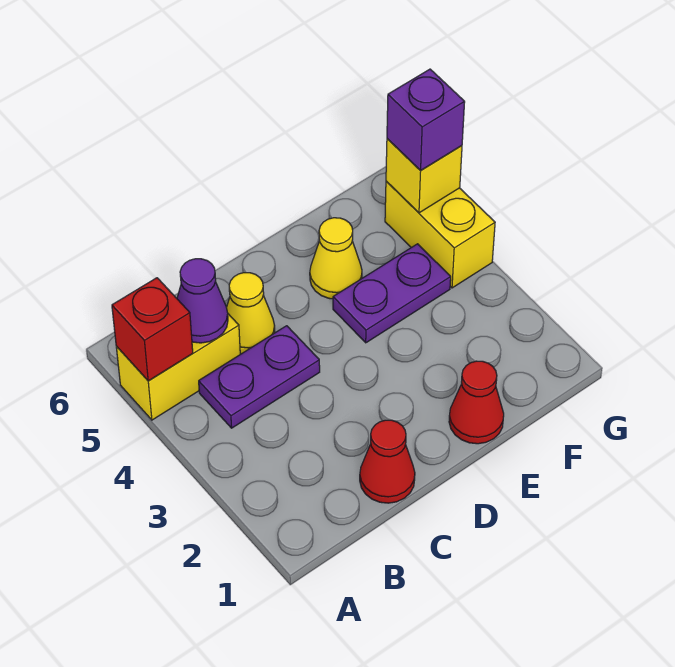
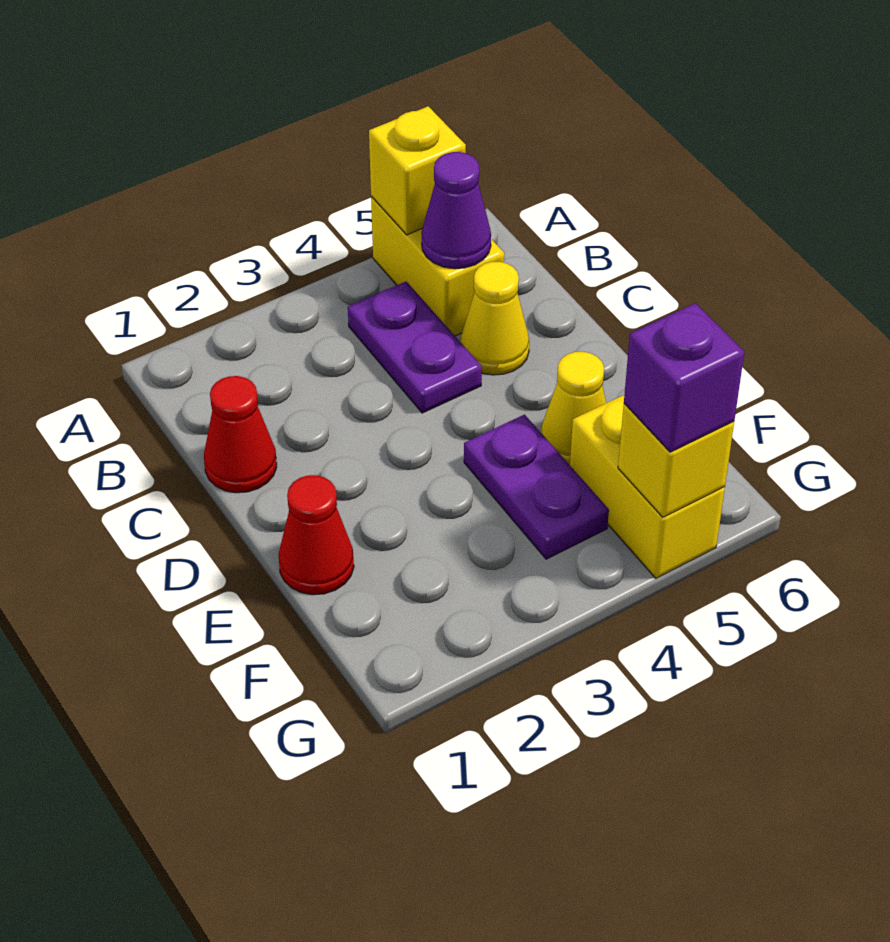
red brick A5 level 2 -> yellow brick A5 level 2
yellow brick G4:G5 level 1 -> yellow brick F5:G5 level 1

